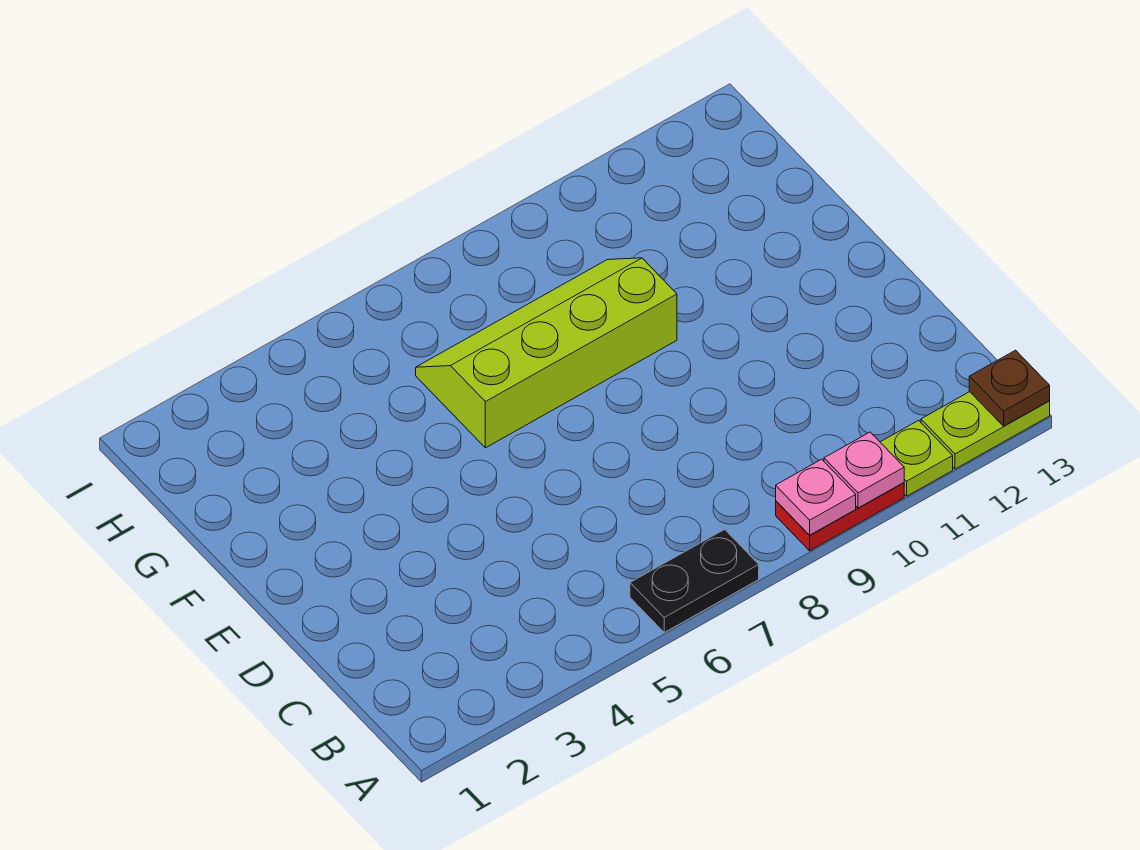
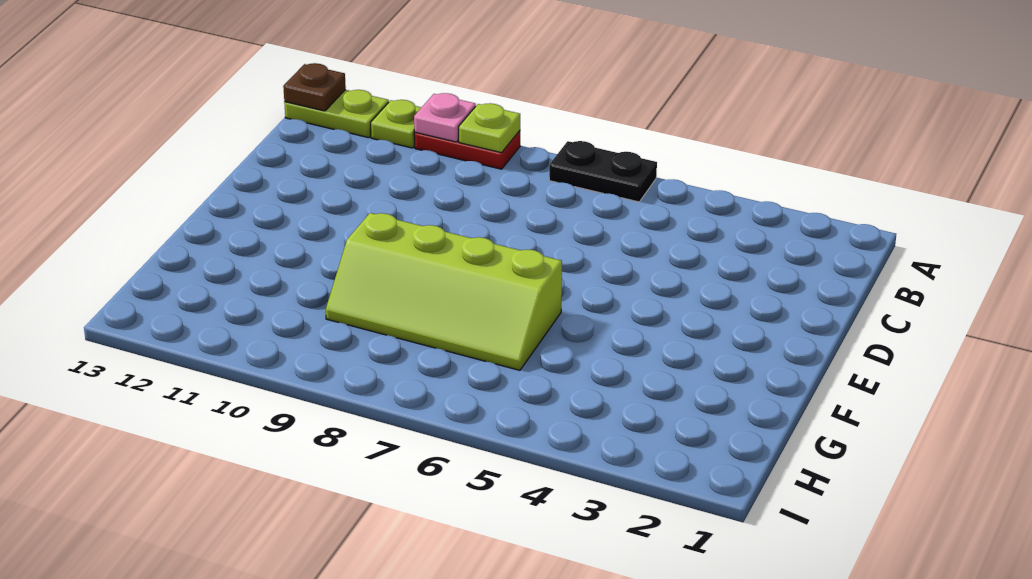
pink plate A9 level 2 -> lime plate A9 level 2

